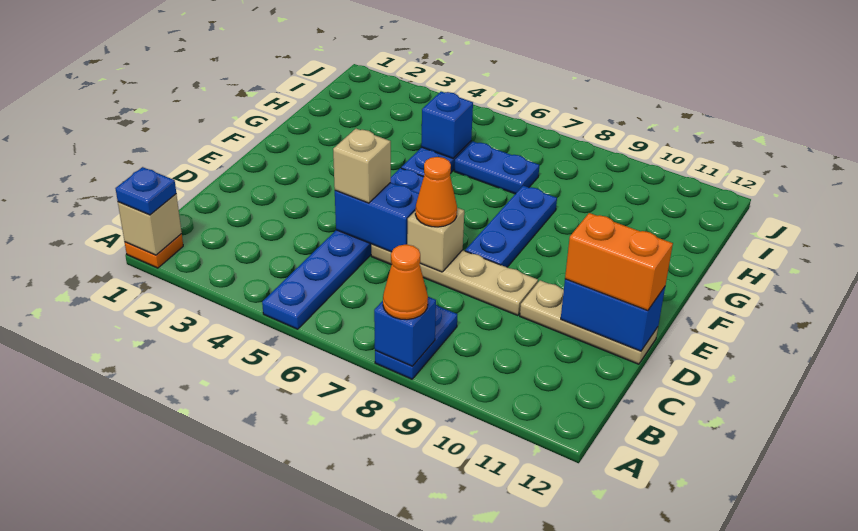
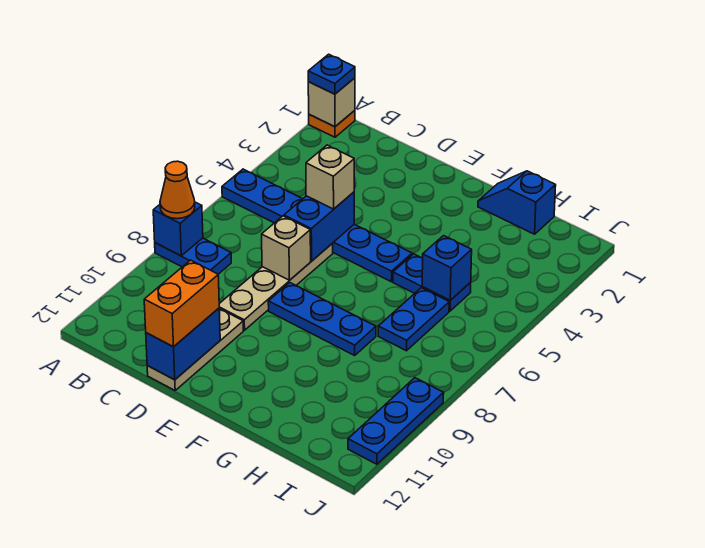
orange cone D7 level 3 -> none
none -> blue slope G1:H1 level 1 top H
none -> blue plate J9:J11 level 1

